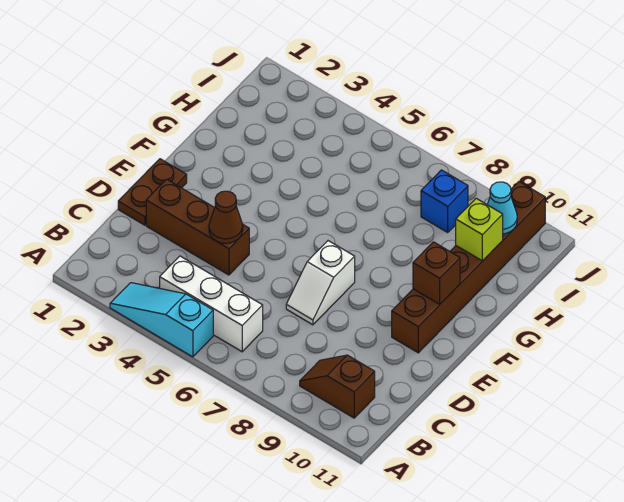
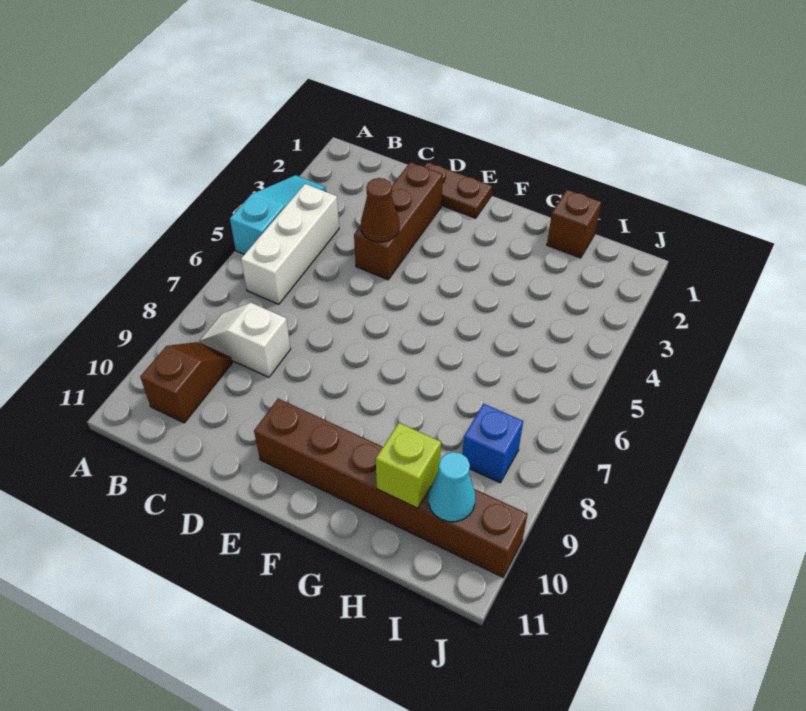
white slope D7:E7 level 1 top E -> white slope B8:C8 level 1 top C
brown brick F10 level 2 -> brown brick H1 level 1

